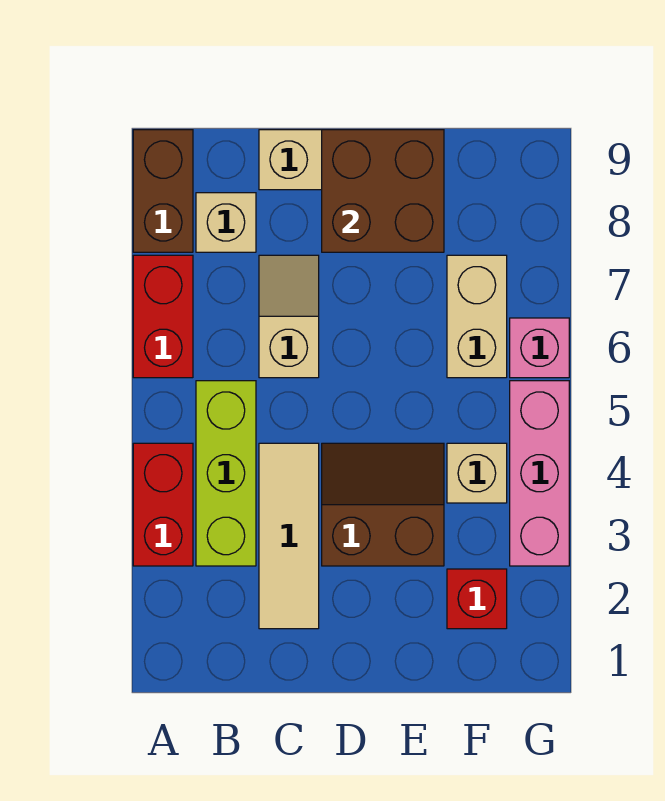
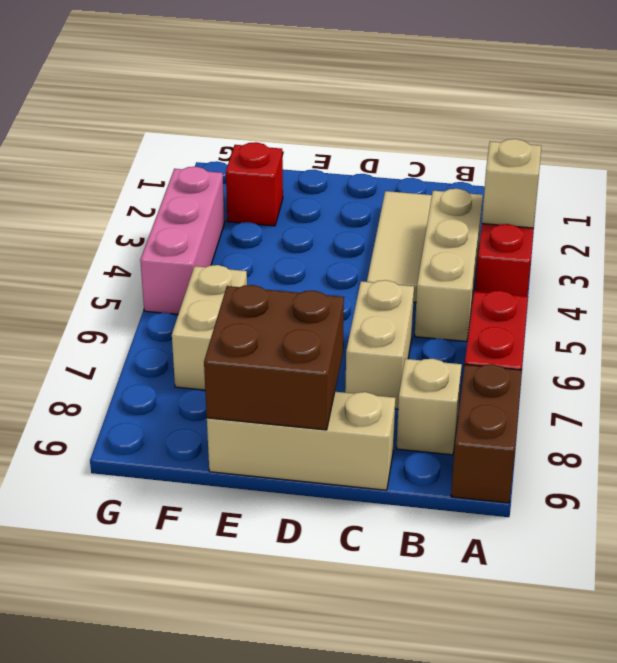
lime brick B3:B5 level 1 -> tan brick B3:B5 level 1
tan slope C6:C7 level 1 top 6 -> tan brick C6:C7 level 1
brown slope D3:E4 level 1 top 3 -> none
tan brick F4 level 1 -> tan brick A3 level 2
pink brick G6 level 1 -> none

